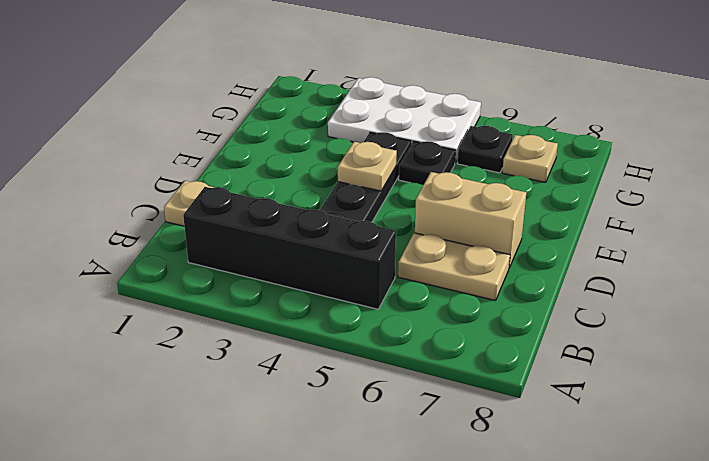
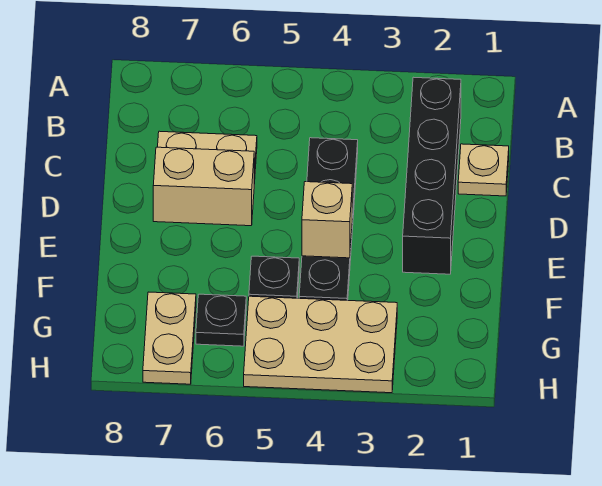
black brick B2:B5 level 1 -> black brick B2:E2 level 1
tan plate E4 level 2 -> tan brick E4 level 2
white plate G3:H5 level 1 -> tan plate G3:H5 level 1
tan plate G7 level 1 -> tan plate G7:H7 level 1

